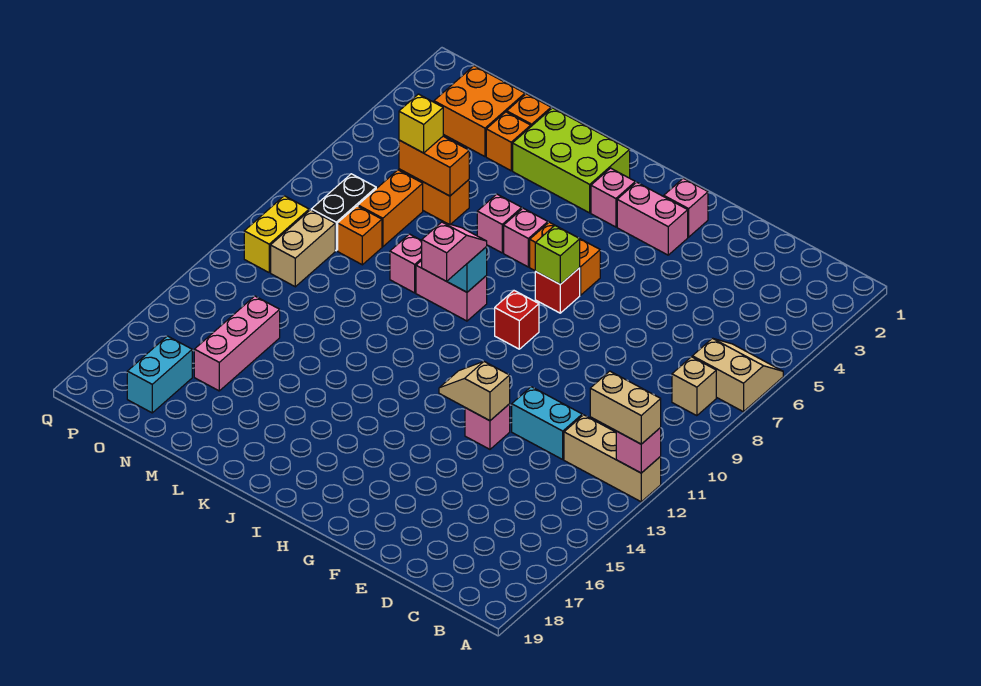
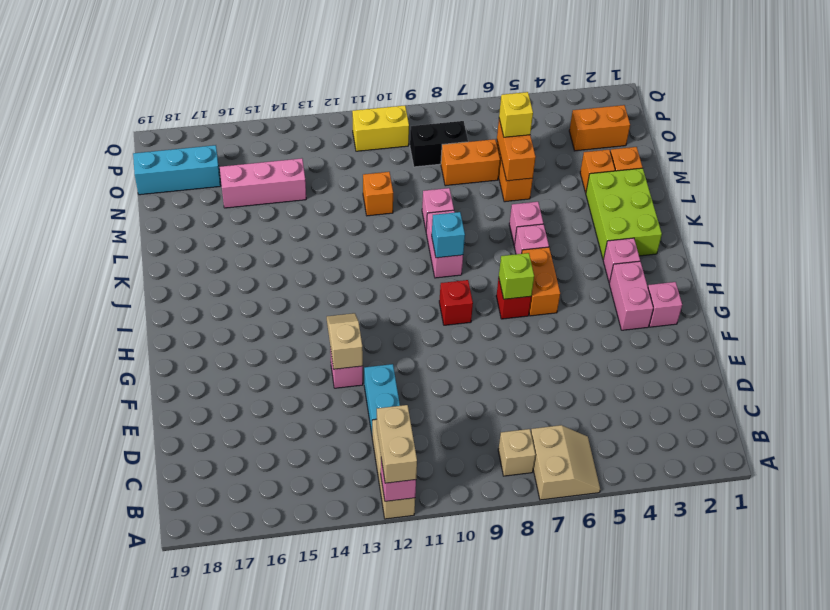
pink slope J9:J10 level 3 top 10 -> none
orange brick N2:O3 level 1 -> orange brick O2:O3 level 1
orange brick N9 level 1 -> orange brick M11 level 1
tan brick O10:O11 level 1 -> none
cyan brick O17:O18 level 1 -> cyan brick O17:O19 level 1

